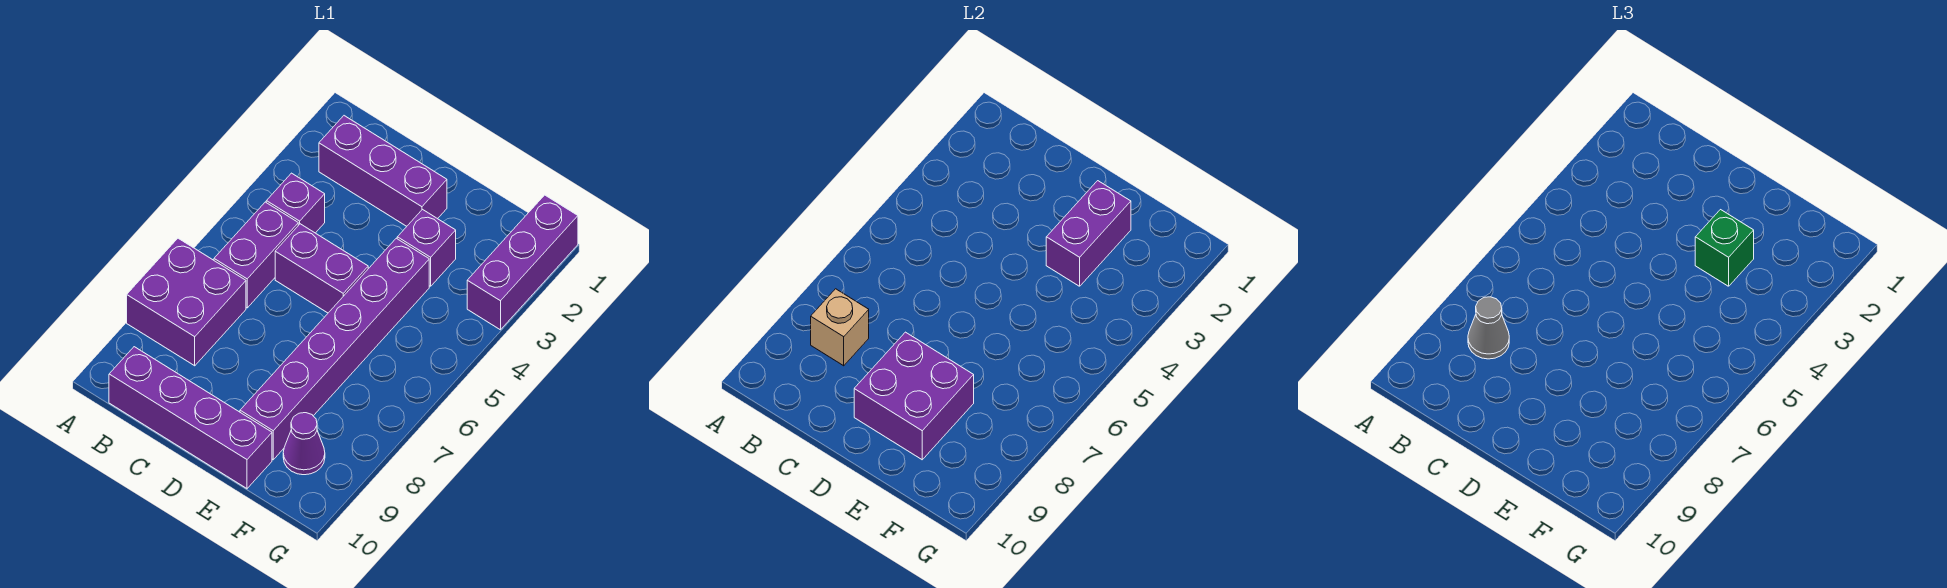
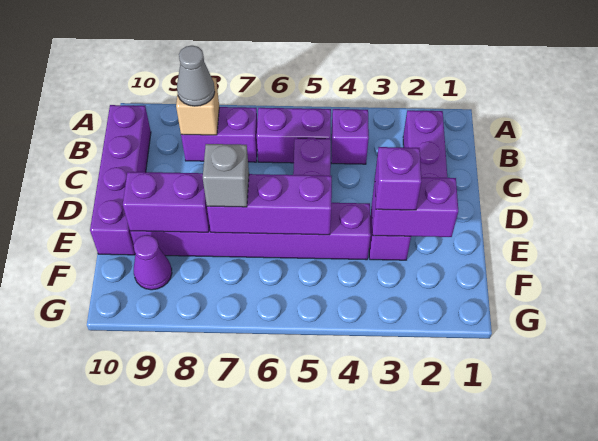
purple brick A7:B8 level 1 -> purple brick B7:B8 level 1
purple brick D8:E9 level 2 -> purple brick E8:E9 level 2
green brick E3 level 3 -> purple brick E3 level 3
none -> grey brick E7 level 3
purple brick G1:G3 level 1 -> purple brick E5:E7 level 2

